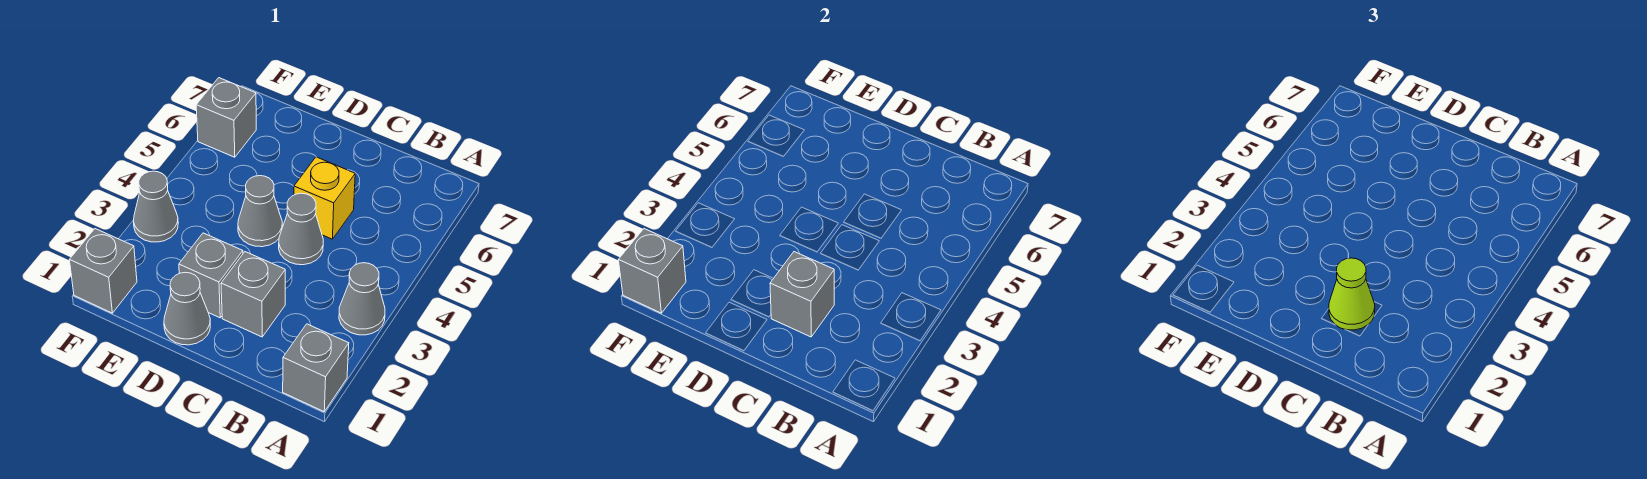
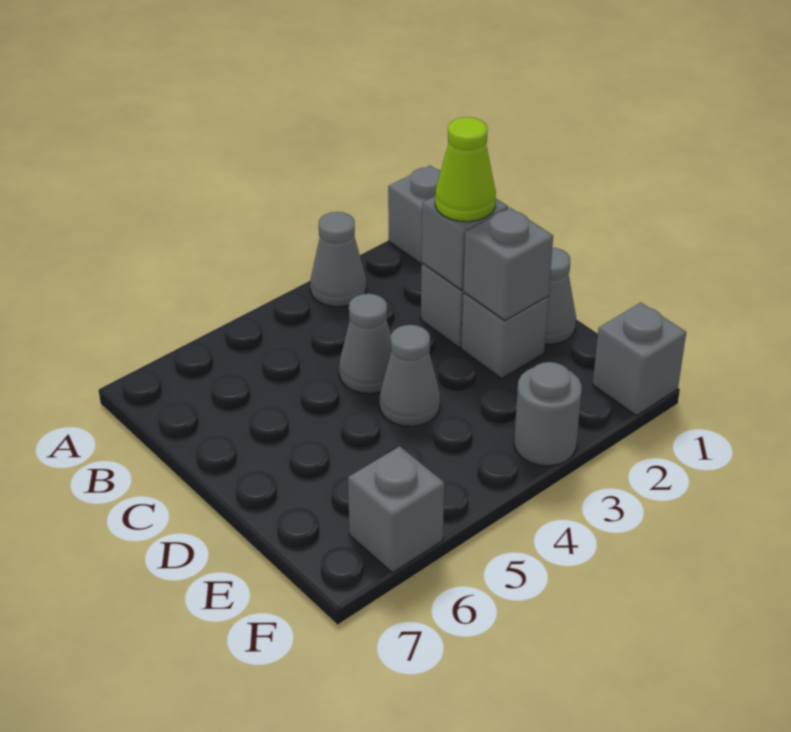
yellow brick C5 level 1 -> none
grey brick F1 level 2 -> grey brick D2 level 2
grey cone F3 level 1 -> grey round brick F3 level 1

